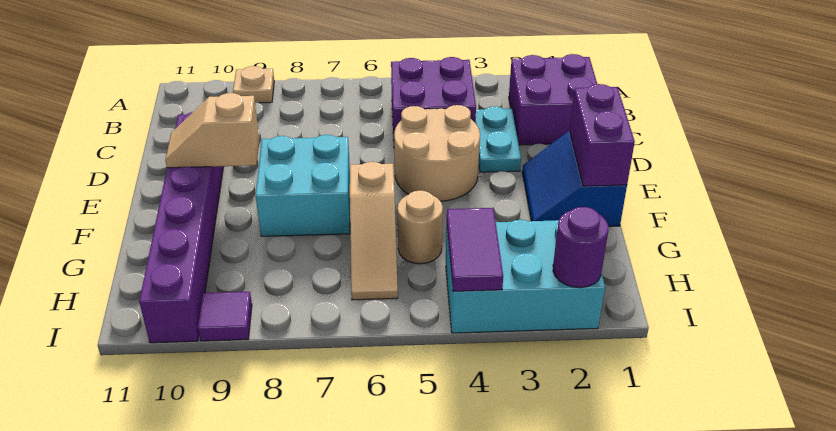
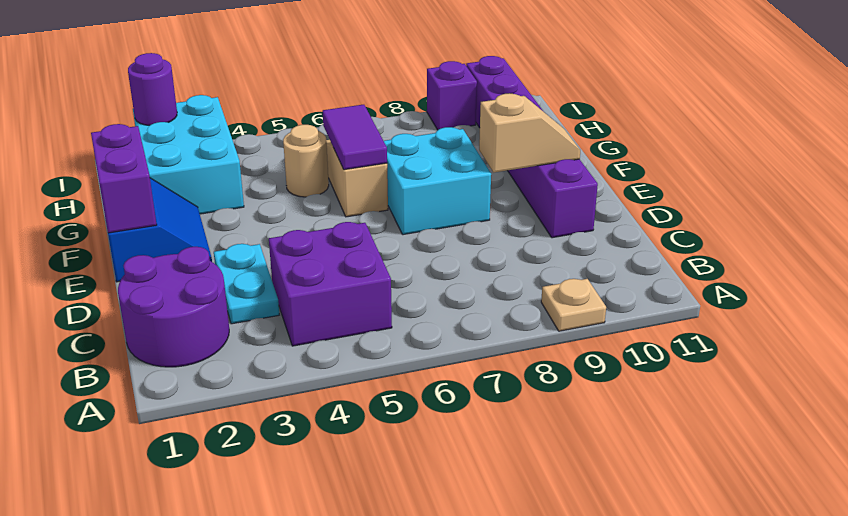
purple brick B1:C2 level 1 -> purple round brick B1:C2 level 1
tan round brick D4:E5 level 1 -> none
cyan brick H2:I4 level 1 -> cyan brick G2:I3 level 1
purple tile H4:I4 level 2 -> purple tile F6:G6 level 2
purple tile I9 level 1 -> purple brick I9 level 1

